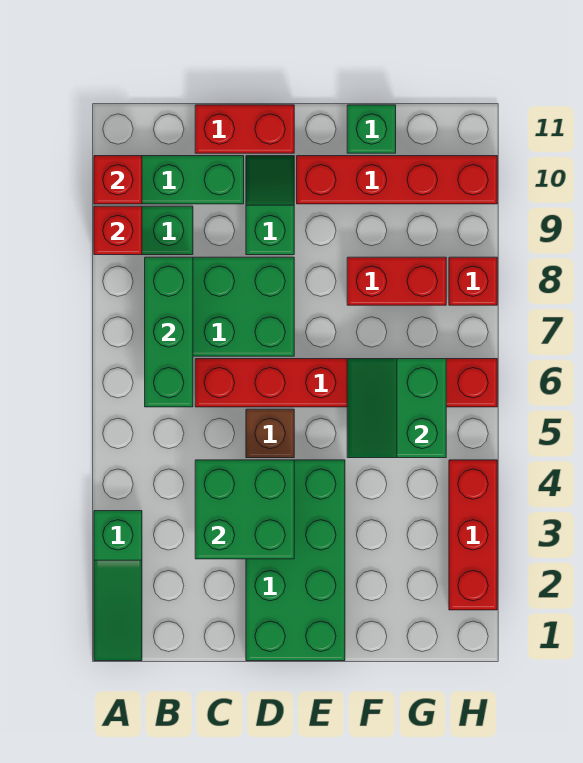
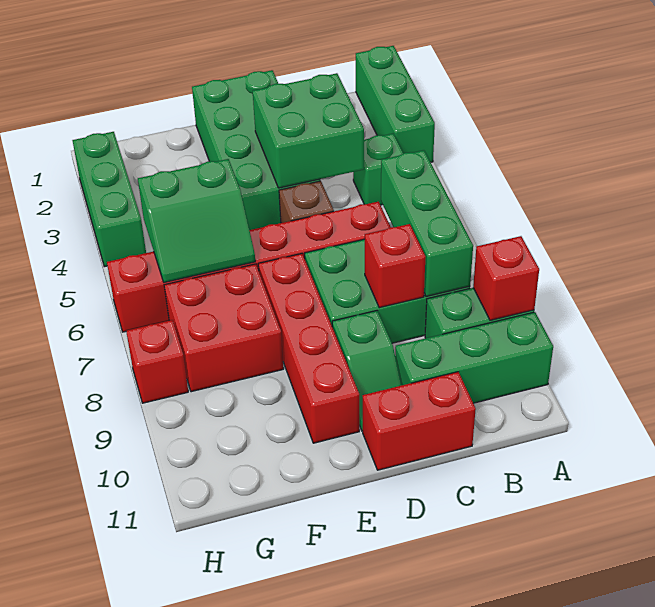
green slope A1:A3 level 1 top 3 -> green brick A1:A3 level 1
red brick A10 level 2 -> red brick C8 level 2
red brick E10:H10 level 1 -> red brick E7:E10 level 1
green slope F5:G6 level 2 top G -> green slope F5:G6 level 2 top 5
red brick F8:G8 level 1 -> red brick F7:G8 level 1
green brick F11 level 1 -> green brick B4 level 1
red brick H2:H4 level 1 -> green brick H2:H4 level 1

